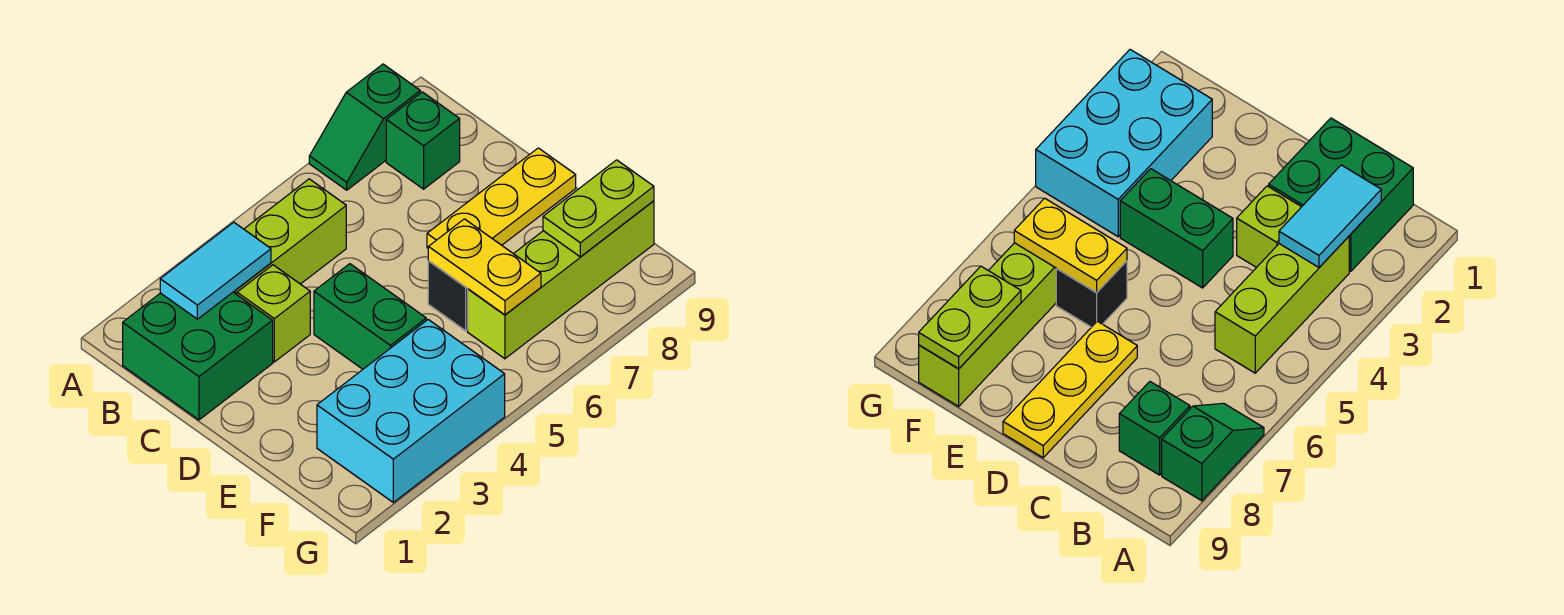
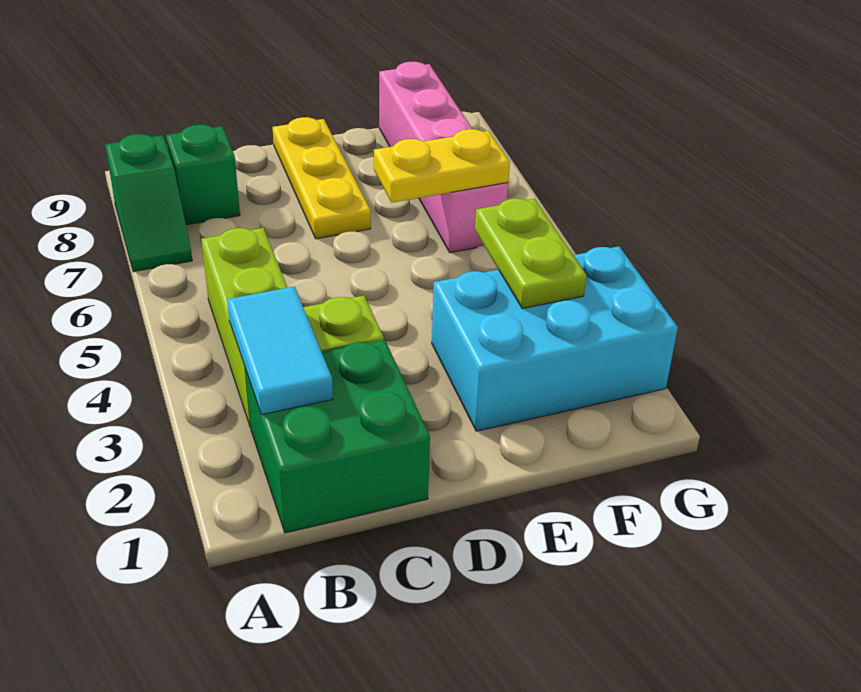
green brick D4:E4 level 1 -> none
black brick E6 level 1 -> none
cyan brick F2:G4 level 1 -> cyan brick E2:G3 level 1
lime brick F6:F9 level 1 -> pink brick F6:F9 level 1
lime plate F8:F9 level 2 -> lime plate F3:F4 level 2

